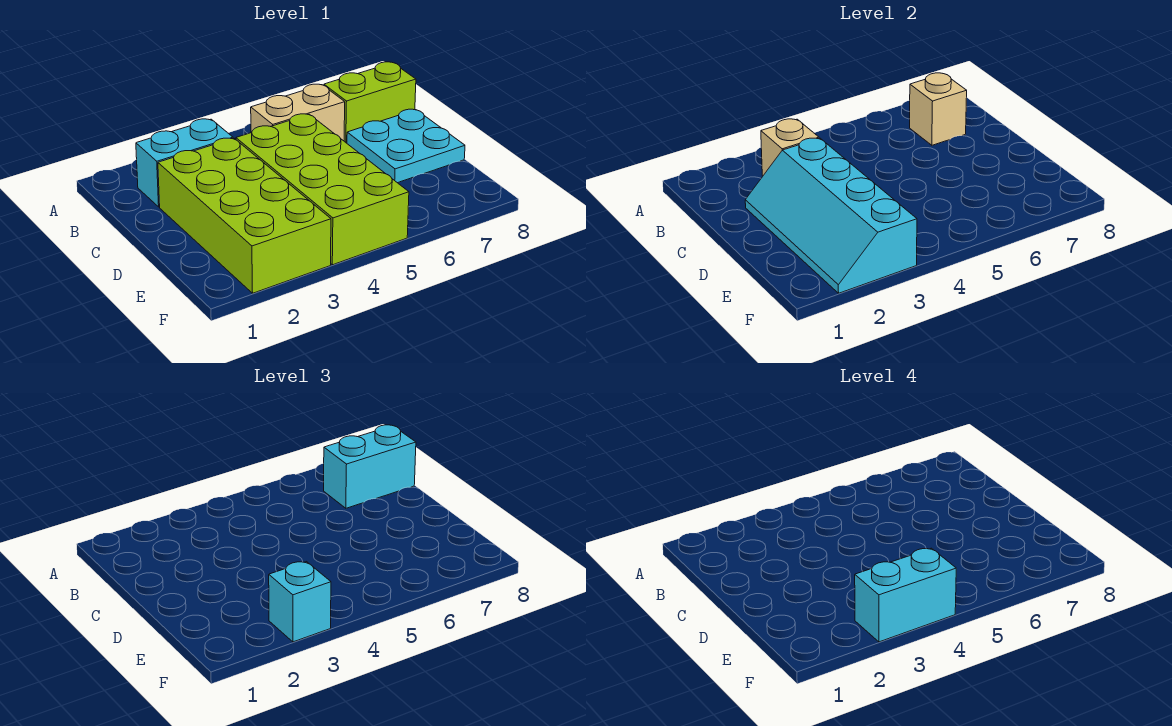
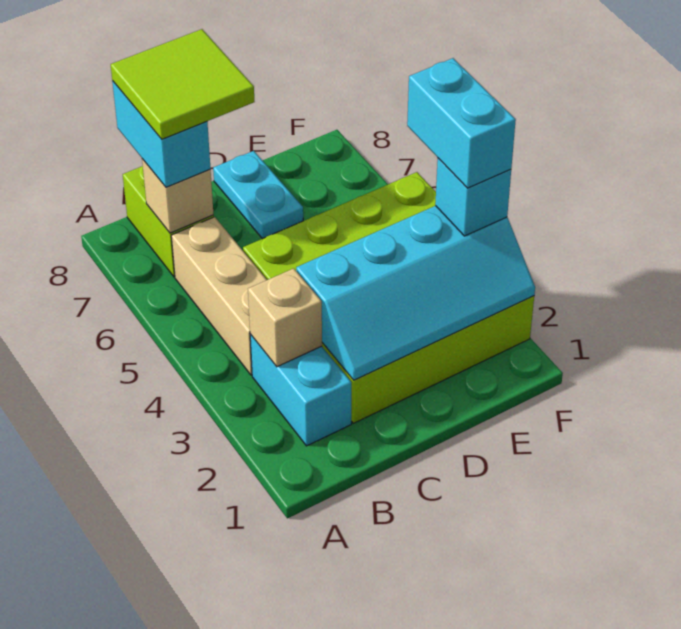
tan brick B5:B6 level 1 -> tan brick B4:B6 level 1
none -> lime tile B7:C8 level 4
cyan plate C7:D8 level 1 -> cyan plate D7:D8 level 1

